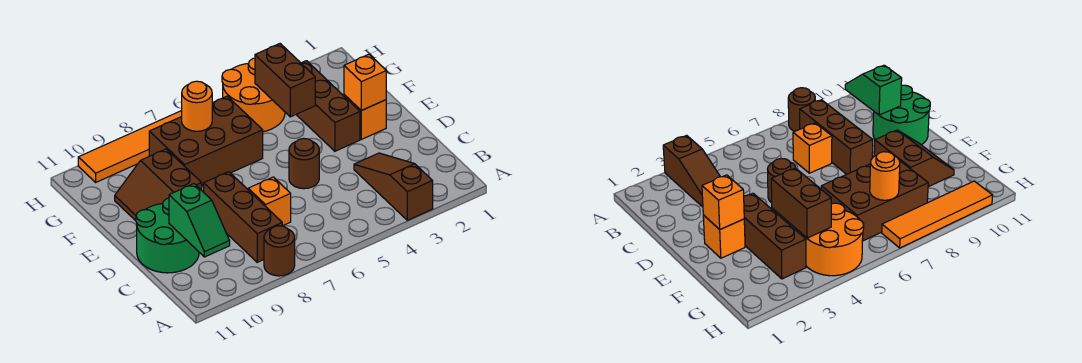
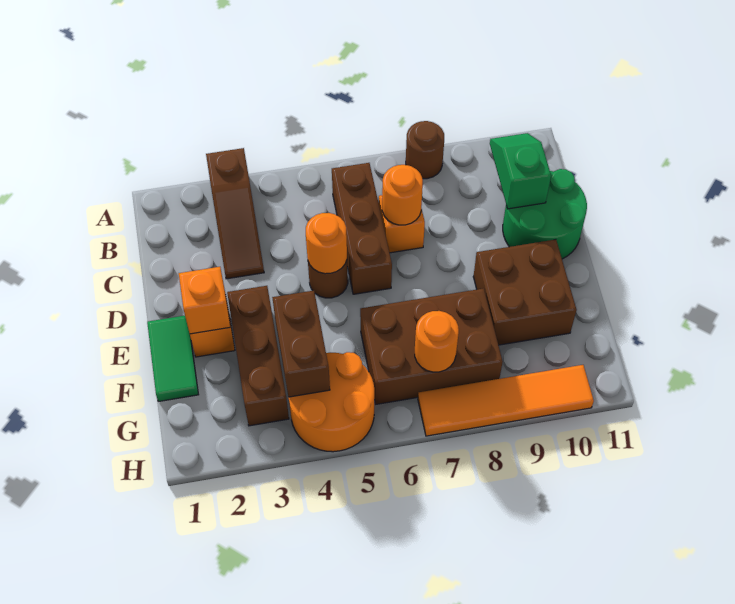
brown brick B8:D8 level 1 -> brown brick B6:D6 level 1
none -> orange round brick C7 level 2
none -> orange round brick D5 level 2
none -> green tile E1:F1 level 1
brown slope E9:F10 level 1 top 9 -> brown brick E9:F10 level 1

